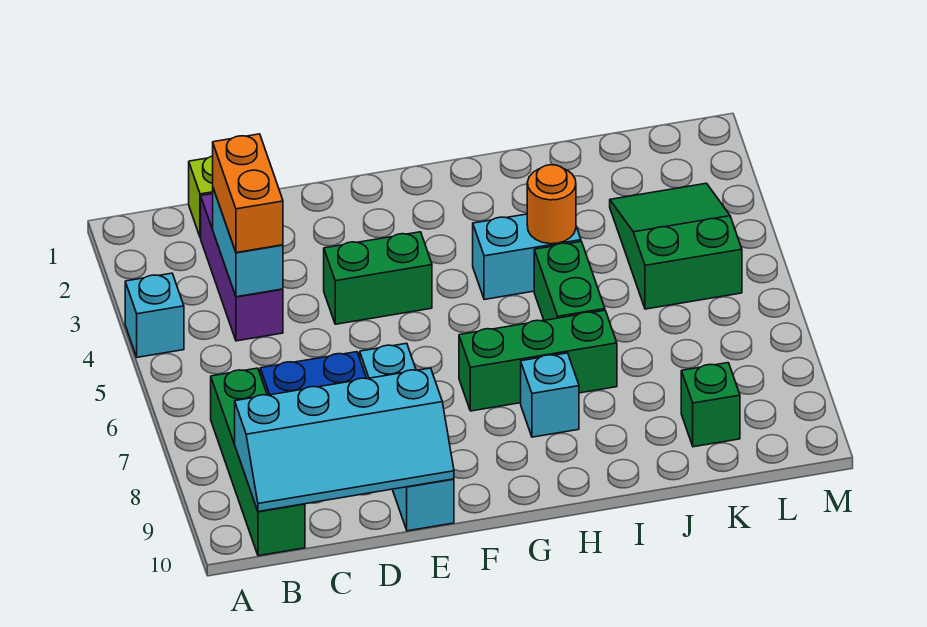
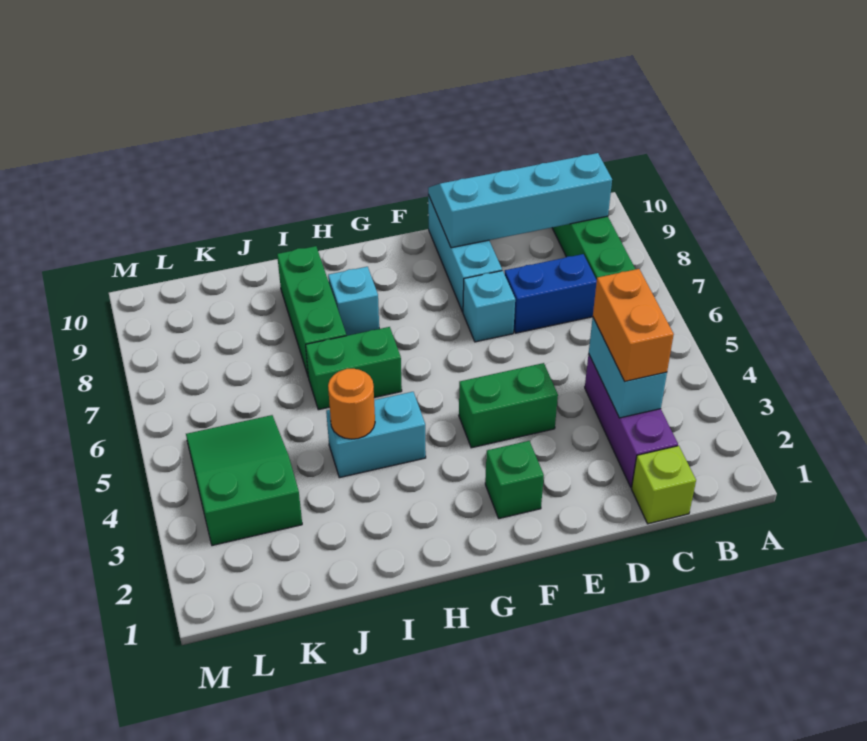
cyan brick A4 level 1 -> none
green brick G7:I7 level 1 -> green brick I7:I9 level 1
green brick I5:I6 level 1 -> green brick H6:I6 level 1
green slope K3:L5 level 1 top 5 -> green slope K3:L5 level 1 top 3
green brick K9 level 1 -> green brick F2 level 1

